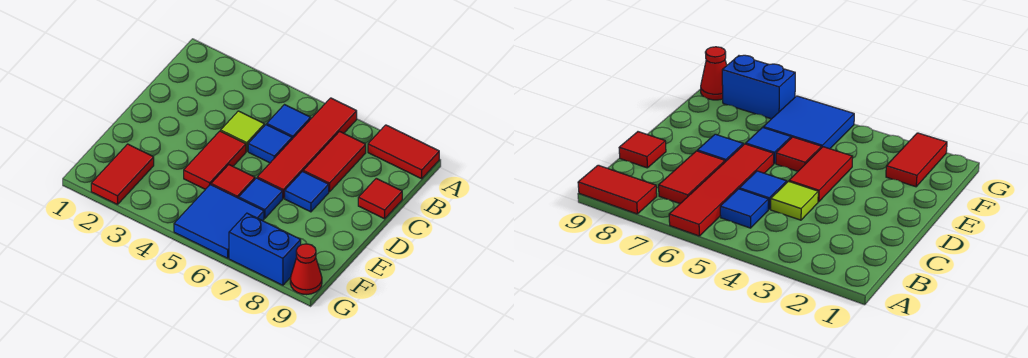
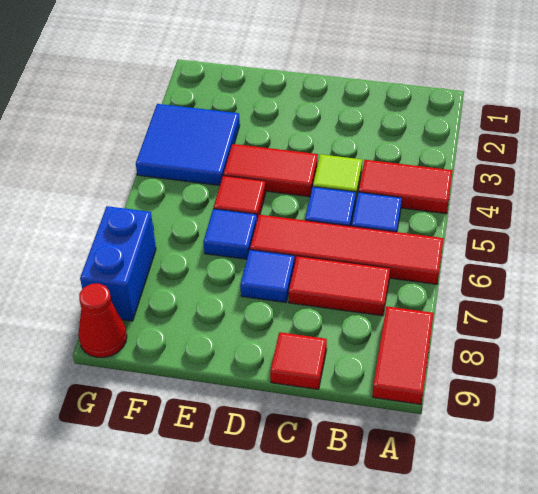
red tile F2:G2 level 1 -> red tile A4:B4 level 1
blue tile F5:G6 level 1 -> blue tile F3:G4 level 1

